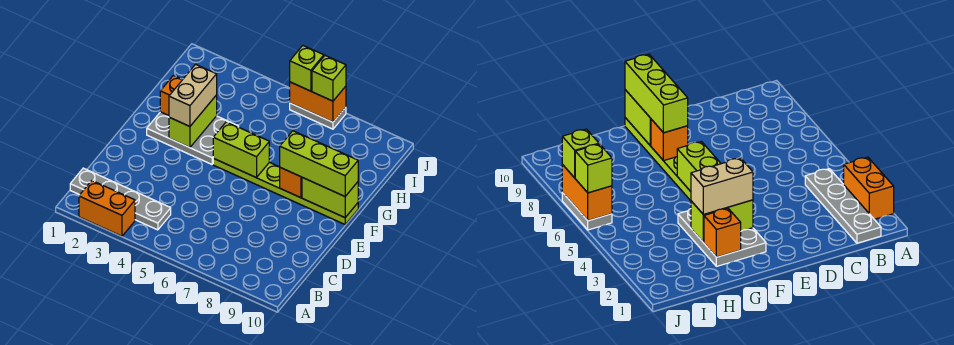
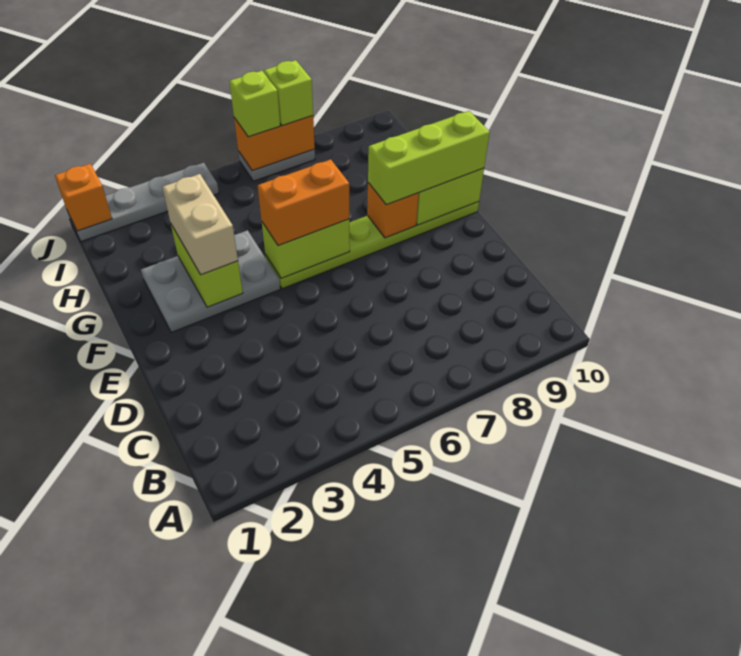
orange brick A2:A3 level 1 -> orange brick F5:F6 level 3
grey plate B1:B4 level 1 -> grey plate J1:J4 level 1
orange brick G2 level 2 -> orange brick J1 level 2

